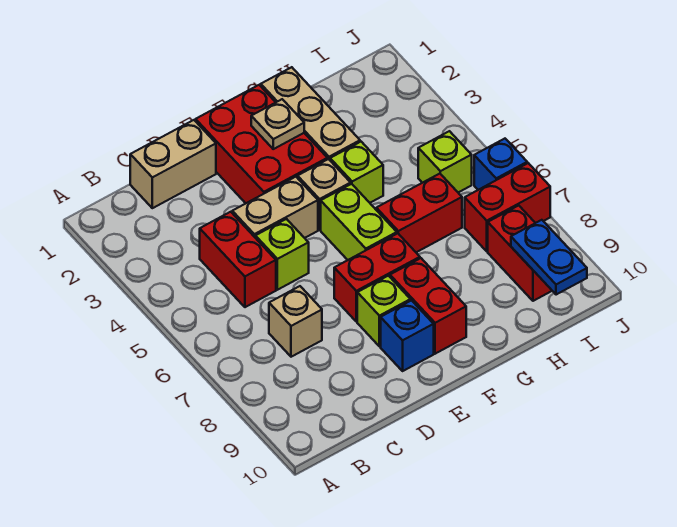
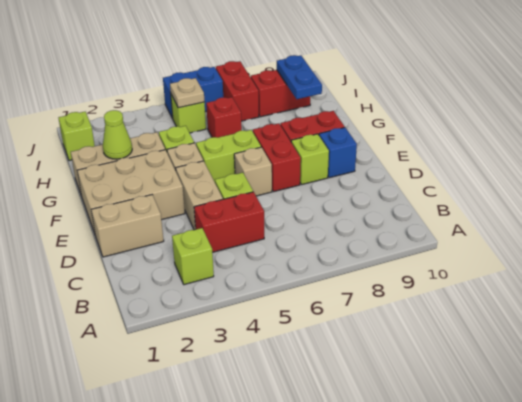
none -> lime brick B3 level 1
tan brick C1:D1 level 1 -> tan brick D1:D2 level 1
tan brick C7 level 1 -> tan brick E6 level 1
red brick E1:F3 level 1 -> tan brick E1:F3 level 1
tan plate F2 level 2 -> tan plate I5 level 2
none -> lime cone G2 level 2
red brick G6:H6 level 1 -> red brick H6 level 1
none -> lime brick I1 level 1
blue plate I9:I10 level 2 -> blue plate H9:I9 level 2
blue brick J6 level 1 -> blue brick J5:J6 level 1

